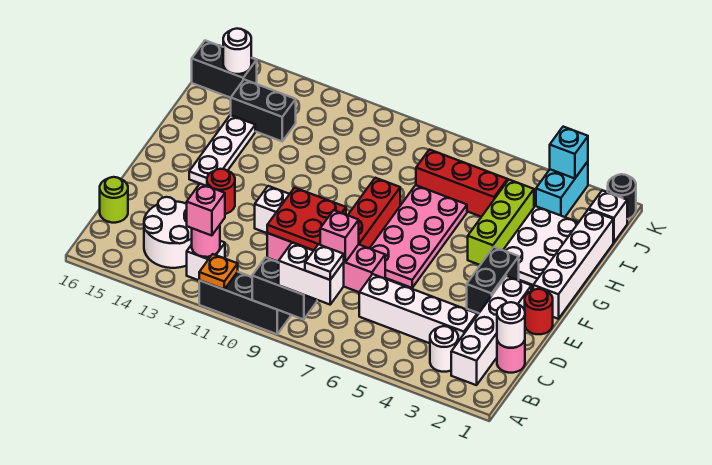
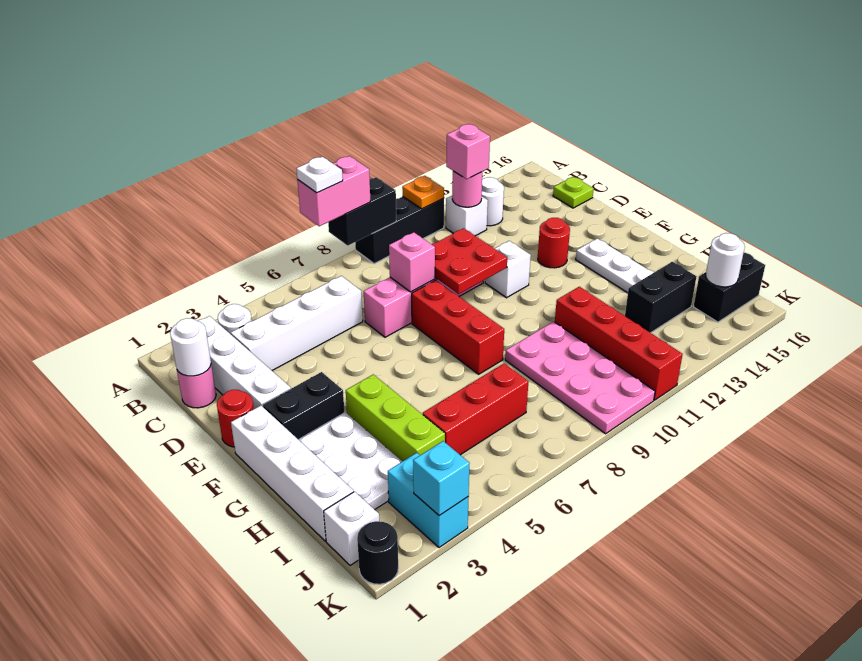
white brick A7:A8 level 3 -> pink brick A7:A8 level 3
white round brick B13:C14 level 1 -> white round brick B13 level 1
lime round brick C16 level 1 -> lime plate C16 level 1
black brick E3:F3 level 1 -> black brick F2:F3 level 1
pink plate E6:H7 level 1 -> pink plate H9:K10 level 1
none -> red brick H11:K11 level 1

